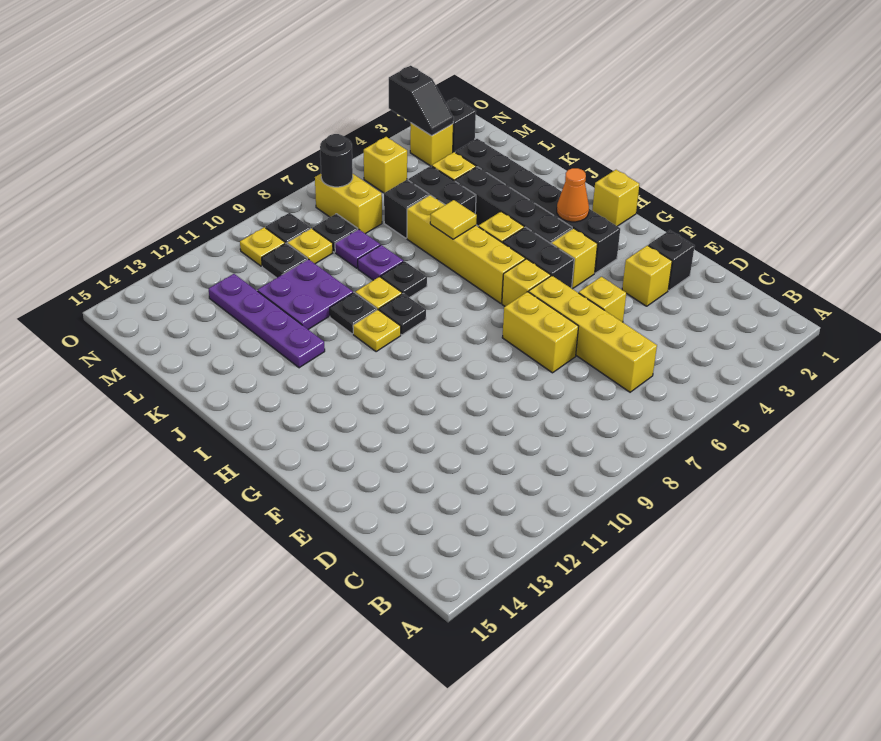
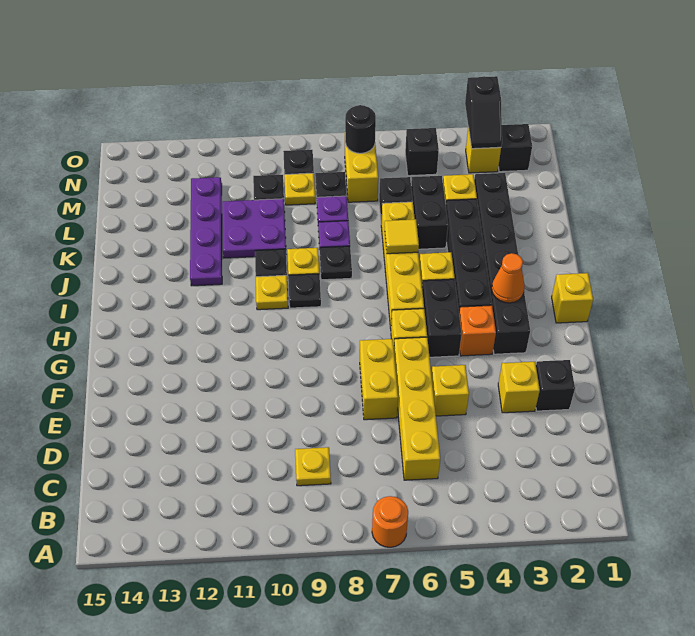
none -> orange round brick A7 level 1
yellow brick G4 level 1 -> orange brick G4 level 1
yellow brick N5 level 1 -> black brick N5 level 1
yellow plate N10 level 1 -> yellow plate C9 level 1

